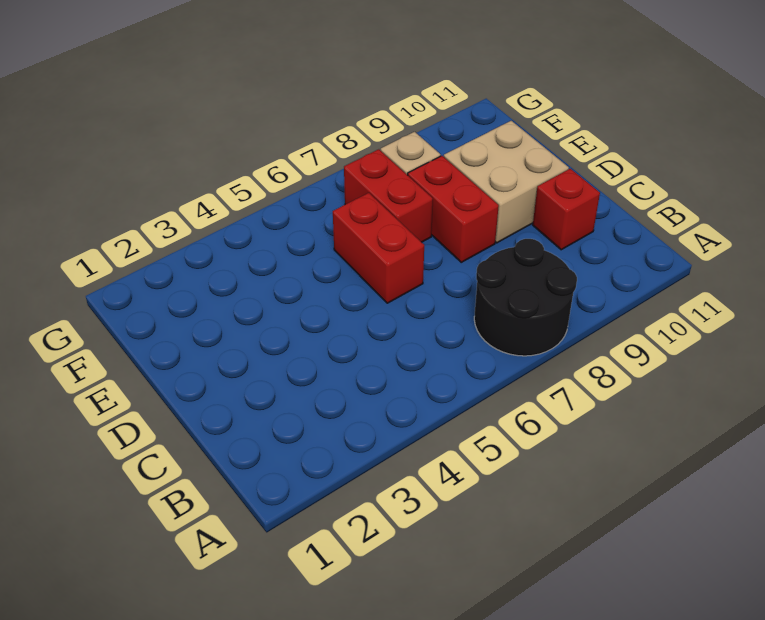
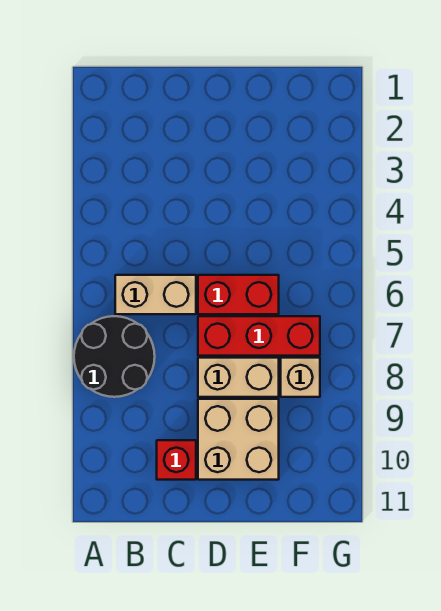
none -> tan brick B6:C6 level 1
red brick D8:E8 level 1 -> tan brick D8:E8 level 1
red brick E7:F7 level 1 -> red brick D7:F7 level 1

